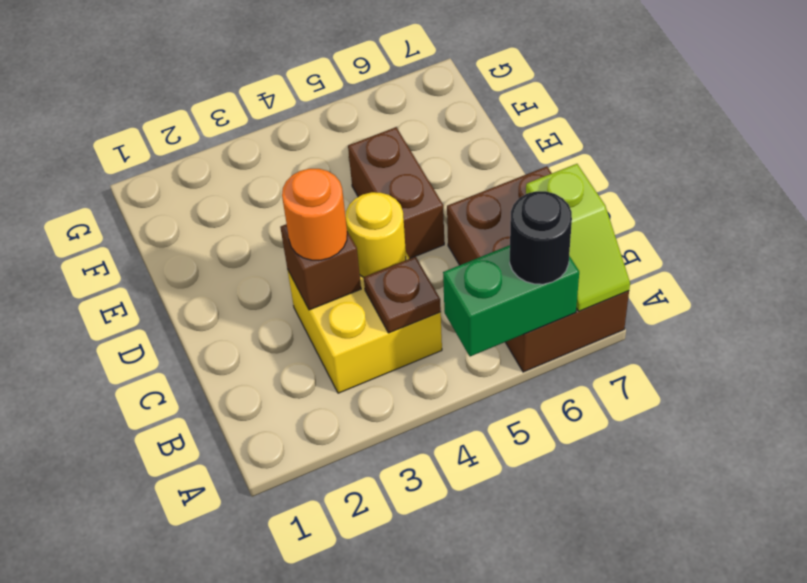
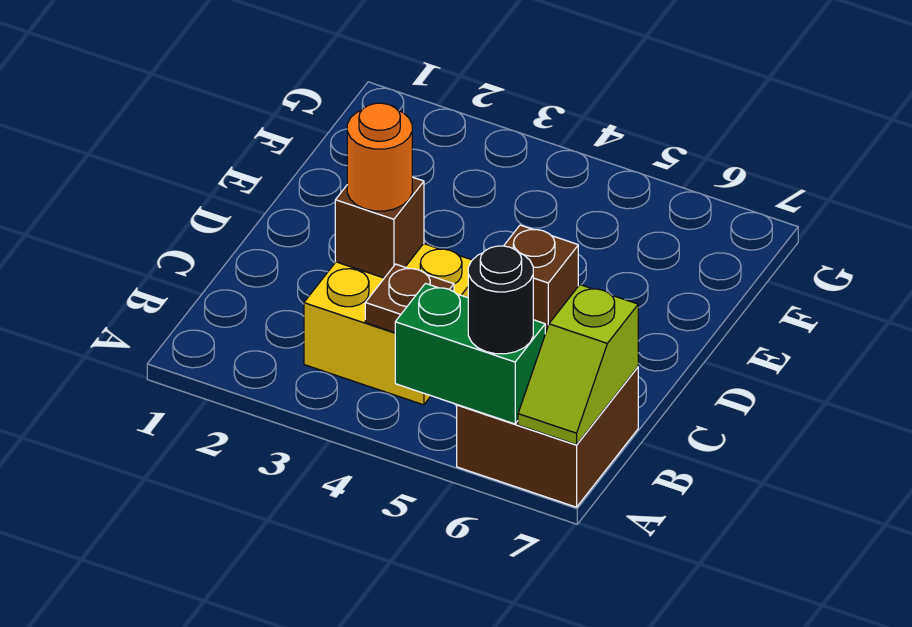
brown brick A6:C7 level 1 -> brown brick A6:B7 level 1
yellow round brick C4 level 2 -> none
brown brick D5:E5 level 1 -> brown brick D5 level 1

